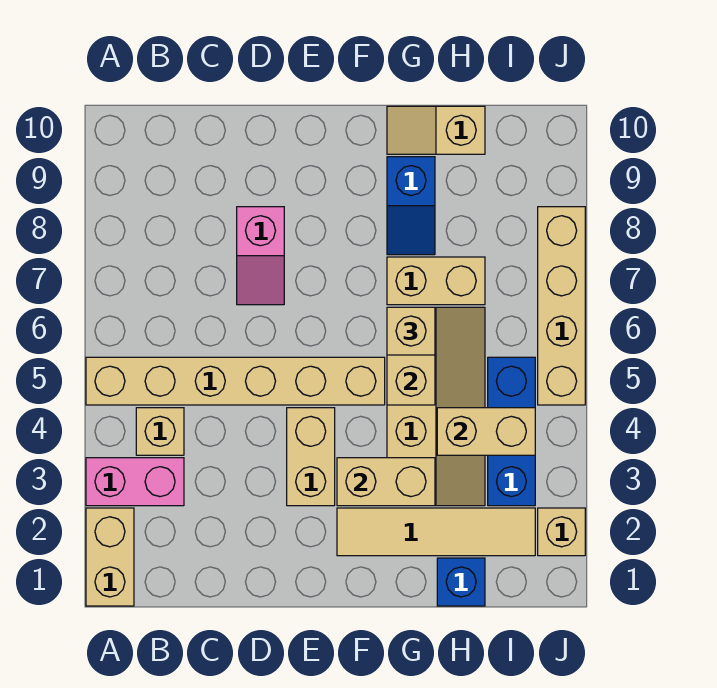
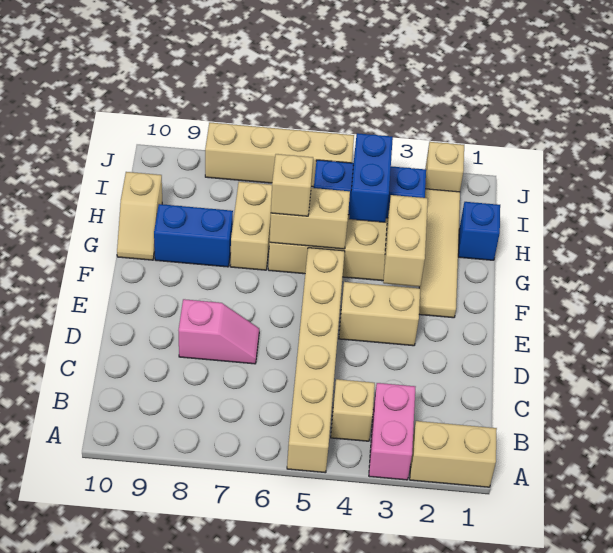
blue slope G8:G9 level 1 top 9 -> blue brick G8:G9 level 1
tan brick H4:I4 level 2 -> blue brick H4:I4 level 2

